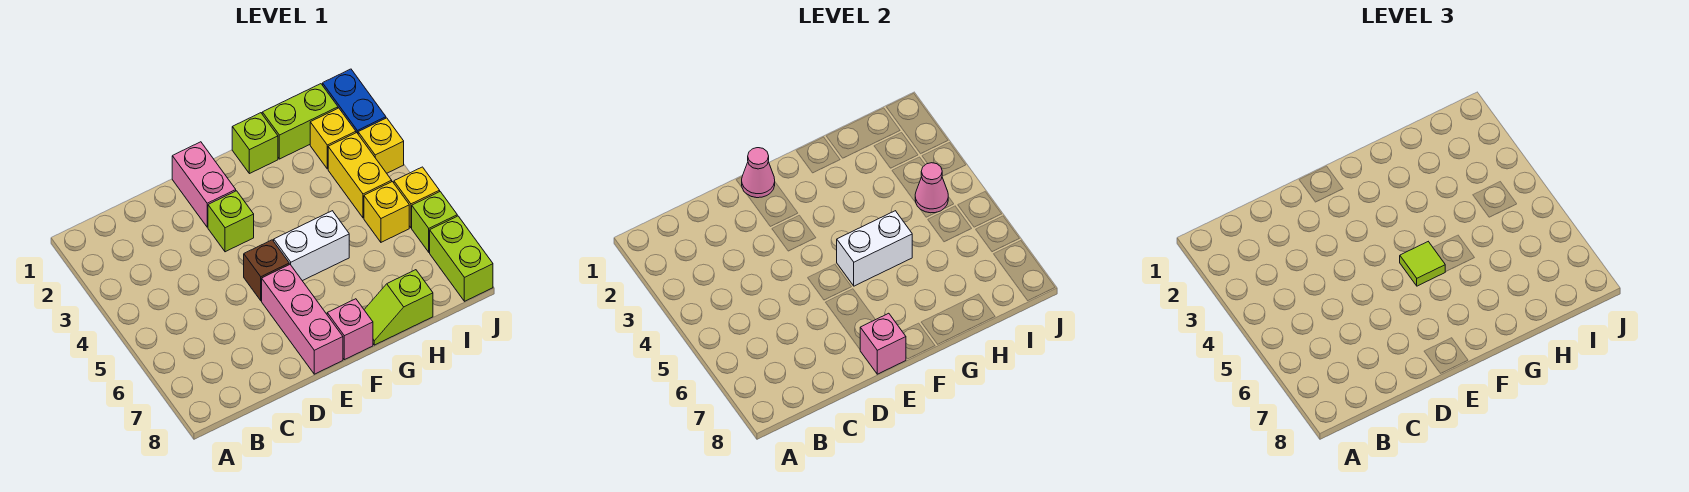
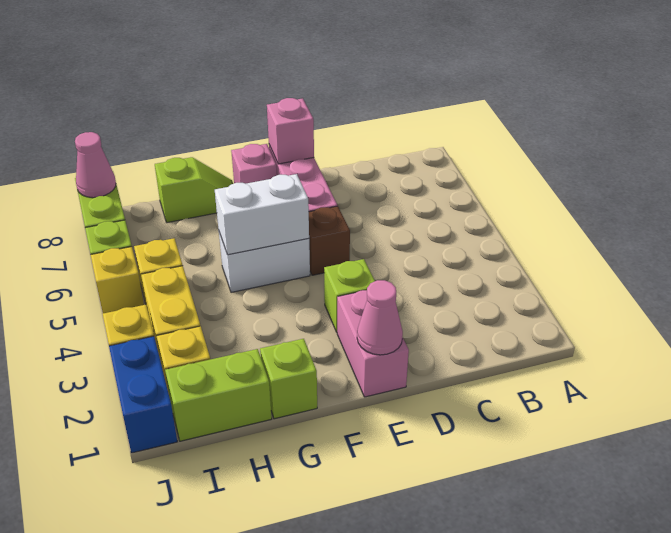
lime tile F5 level 3 -> none
pink cone I4 level 2 -> pink cone J8 level 2

